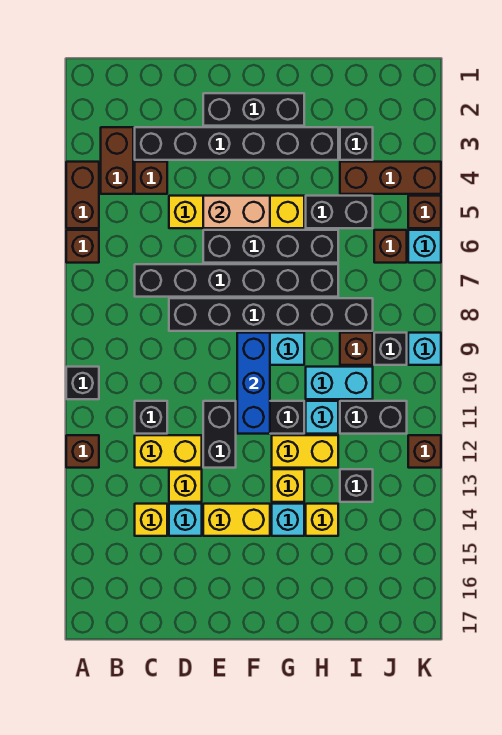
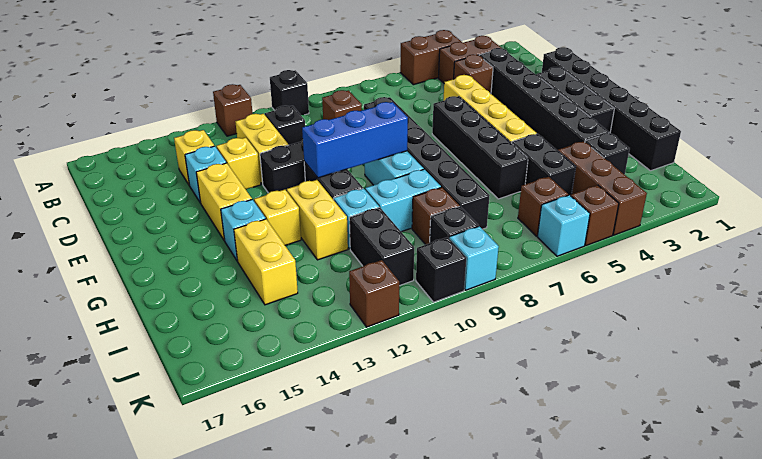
brown brick A6 level 1 -> brown brick C9 level 1
black brick C7:H7 level 1 -> black brick D1:I1 level 1
tan brick E5:F5 level 2 -> none
cyan brick H10:I10 level 1 -> cyan brick H9:H10 level 1
yellow brick H14 level 1 -> yellow brick H14:I14 level 1
black brick I13 level 1 -> black brick K10 level 1

